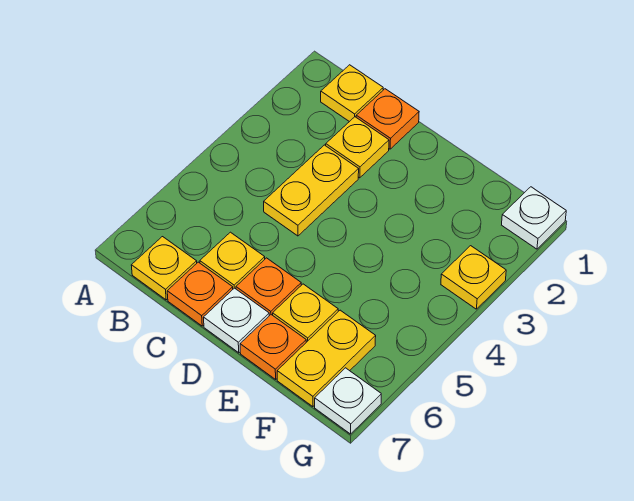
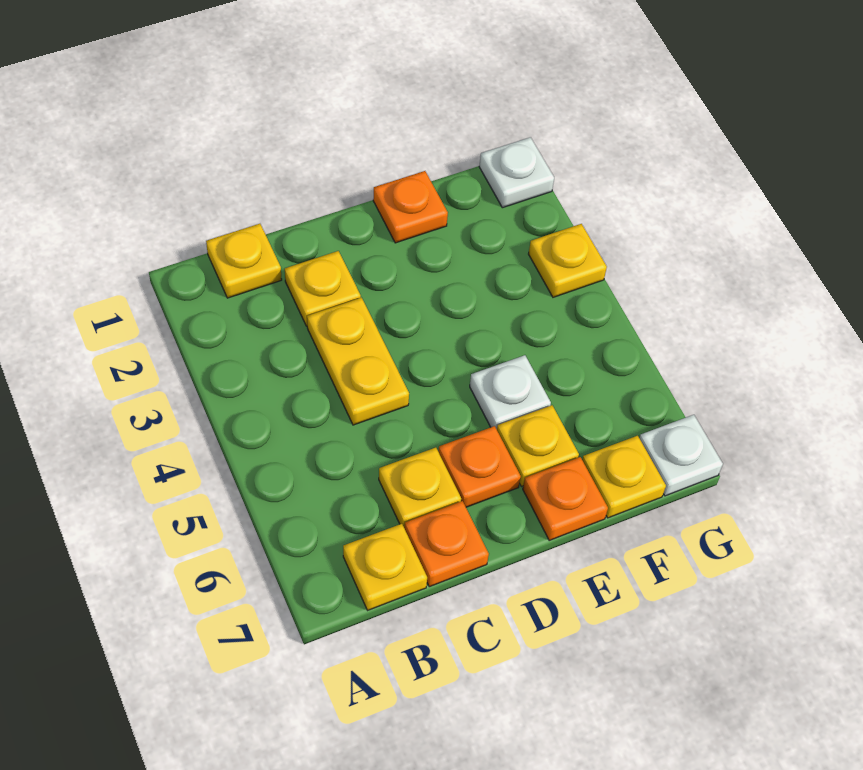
orange plate C1 level 1 -> orange plate E1 level 1
white plate D7 level 1 -> white plate E5 level 1
yellow plate F6:F7 level 1 -> yellow plate F7 level 1

